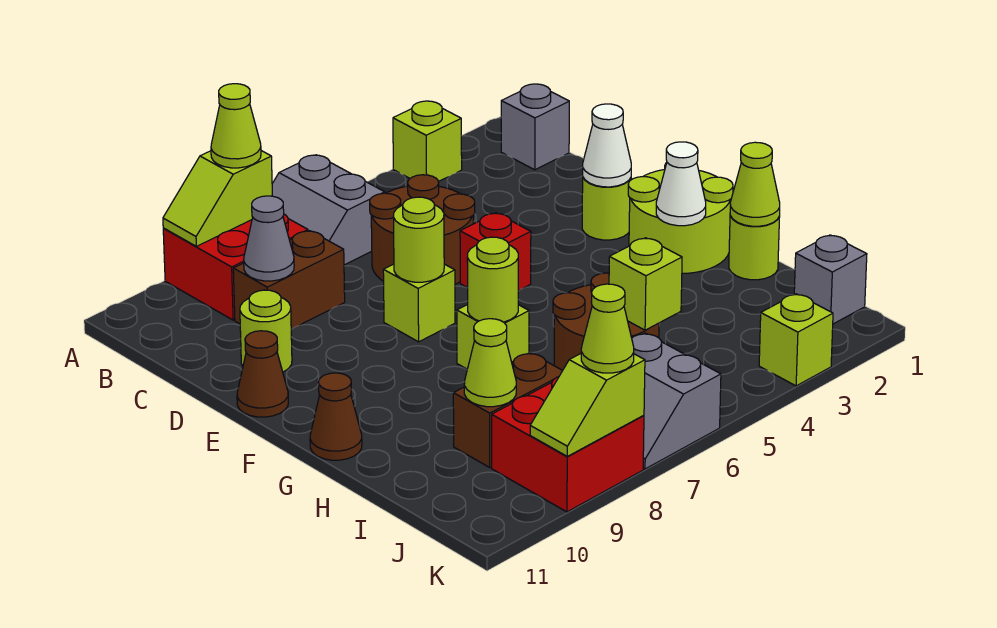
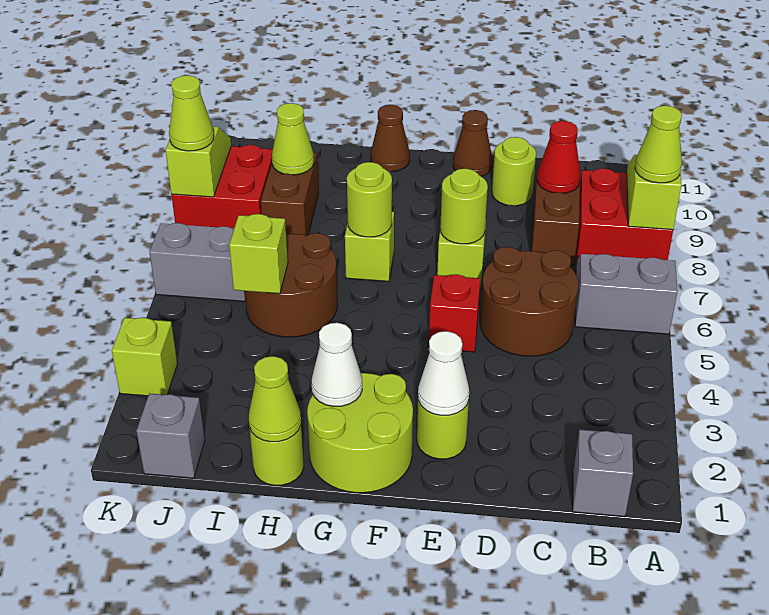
lime brick A3 level 1 -> none
grey cone C9 level 2 -> red cone C9 level 2

